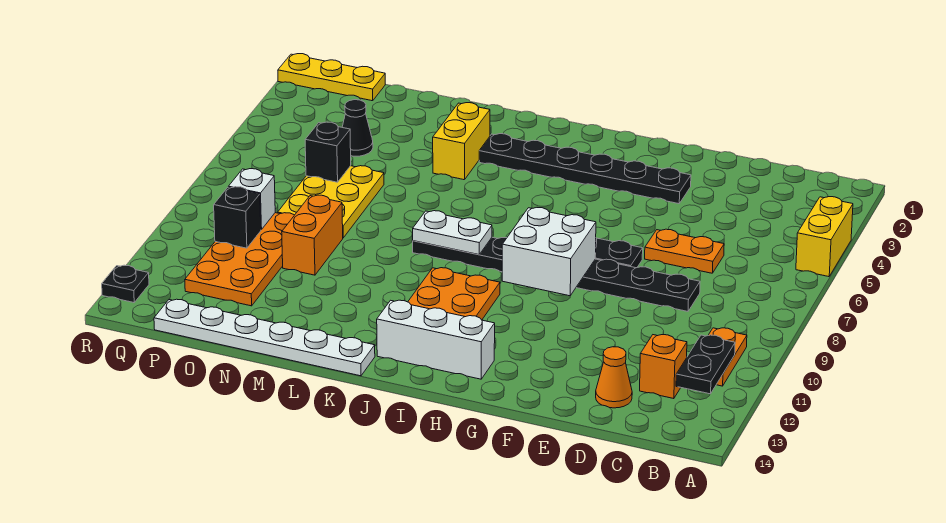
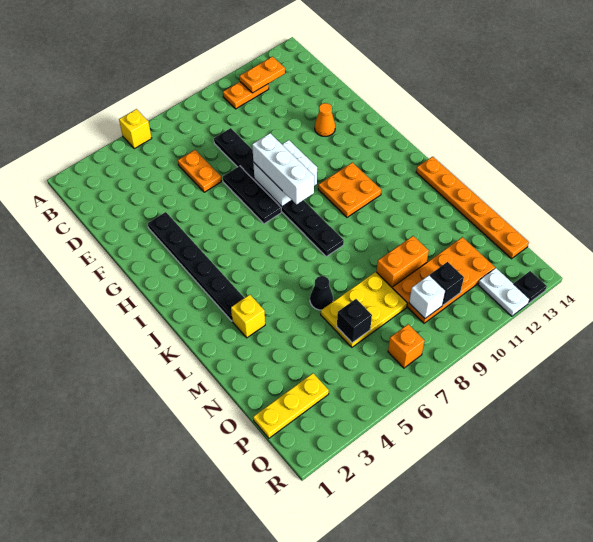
yellow brick A4:A5 level 1 -> yellow brick A5 level 1
black plate B11:B12 level 2 -> orange plate B11:B12 level 2
orange brick C12 level 1 -> orange brick Q7 level 1
orange cone D13 level 1 -> orange cone F12 level 1
white brick H13:J13 level 1 -> white brick G8:I8 level 3
white plate J8:K8 level 2 -> white plate Q12:R12 level 1
white plate K14:P14 level 1 -> orange plate K14:P14 level 1
yellow brick L3:L4 level 1 -> yellow brick L3 level 1
black cone O4 level 1 -> black cone M6 level 1
yellow plate P1:R1 level 1 -> yellow plate P1:P3 level 1

